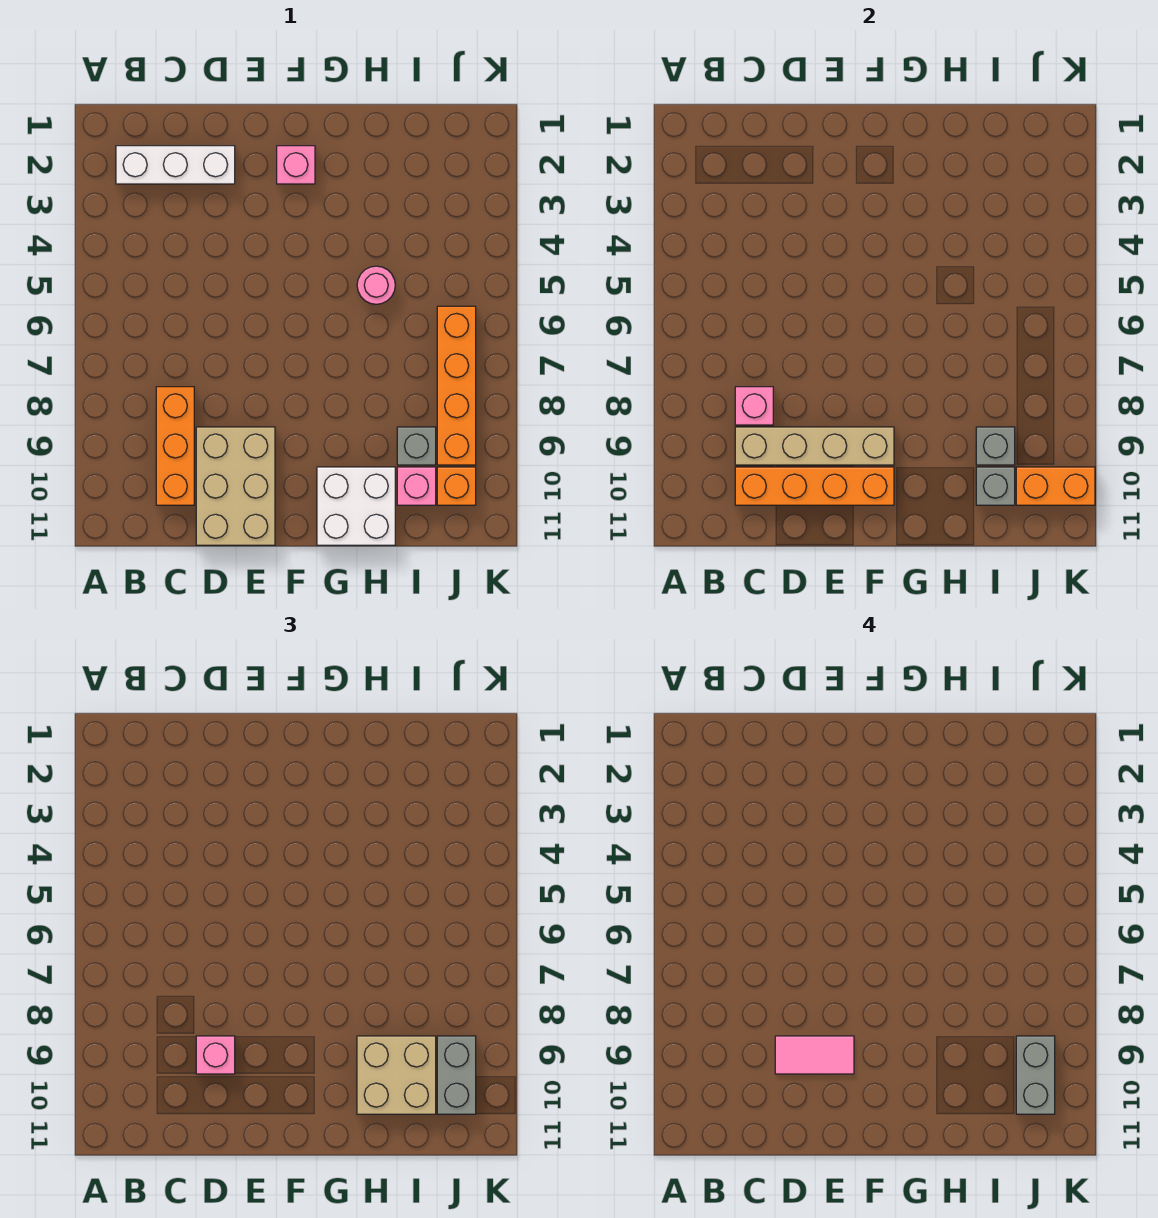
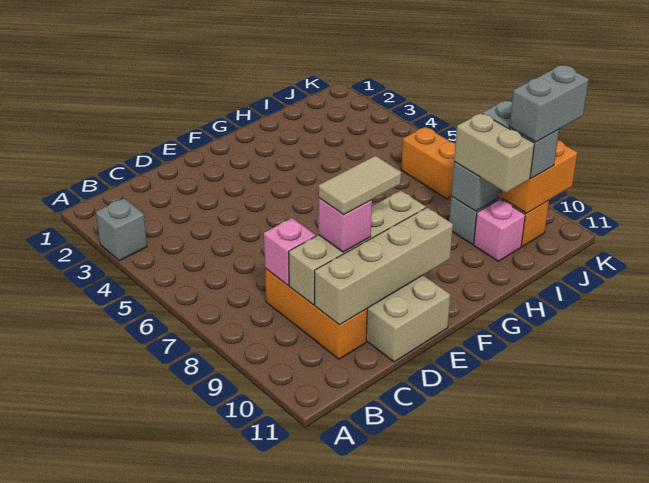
white brick B2:D2 level 1 -> none
orange brick C10:F10 level 2 -> tan brick C10:F10 level 2
pink tile D9:E9 level 4 -> tan tile D9:E9 level 4
pink brick F2 level 1 -> none
white brick G10:H11 level 1 -> none
pink round brick H5 level 1 -> none
tan brick H9:I10 level 3 -> tan brick I9:I10 level 3
grey brick I10 level 2 -> grey brick A3 level 1
orange brick J6:J9 level 1 -> orange brick J6:J7 level 1
grey brick J9:J10 level 4 -> grey brick J10:K10 level 4

